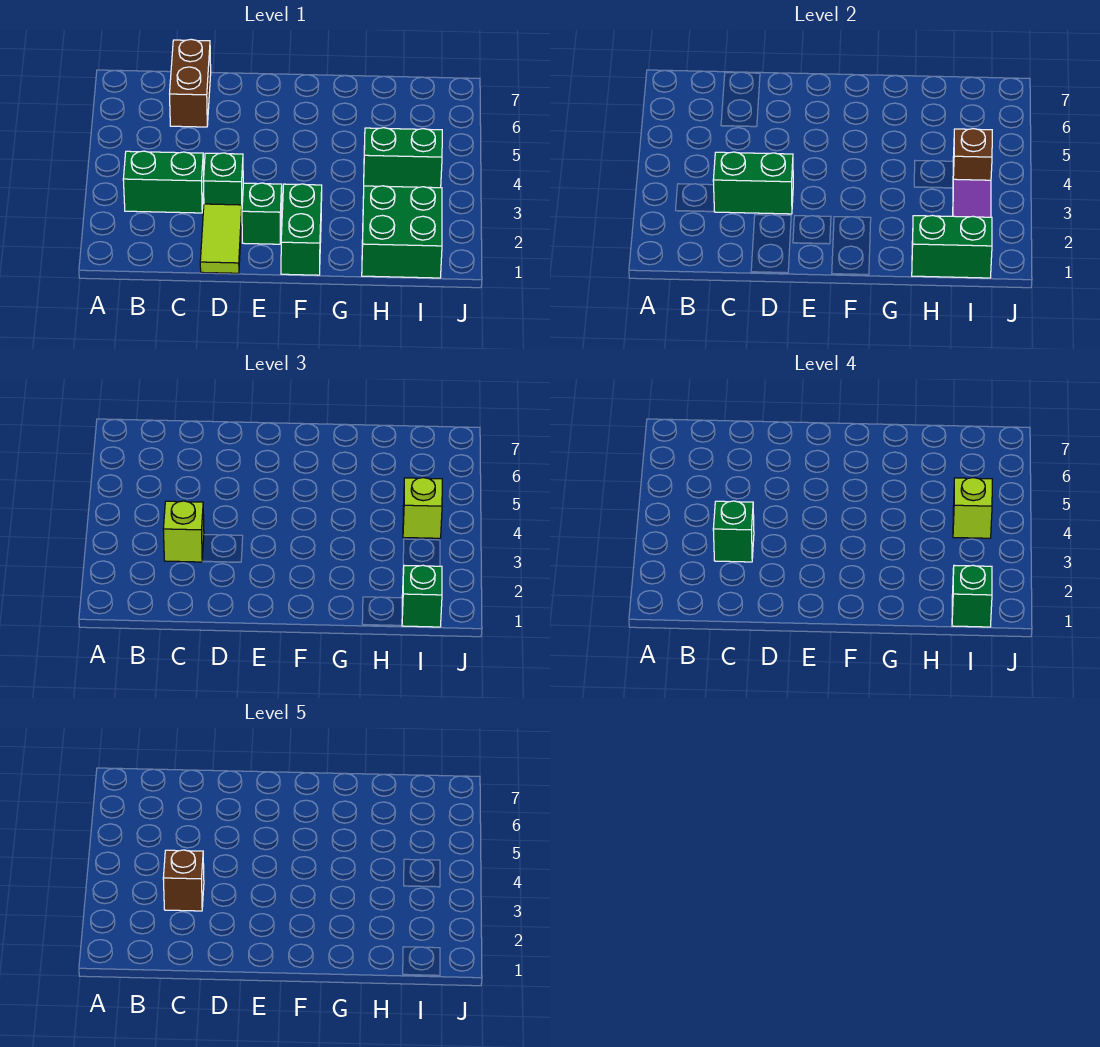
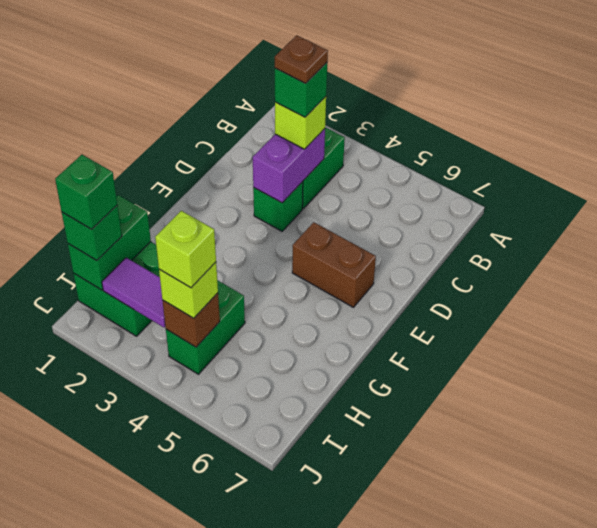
green brick C3:D3 level 2 -> purple brick C3:D3 level 2
brown brick C3 level 5 -> brown plate C3 level 5
brown brick C6:C7 level 1 -> brown brick E5:E6 level 1
lime tile D1:D2 level 1 -> none
green brick E2 level 1 -> none
green brick F1:F2 level 1 -> none

